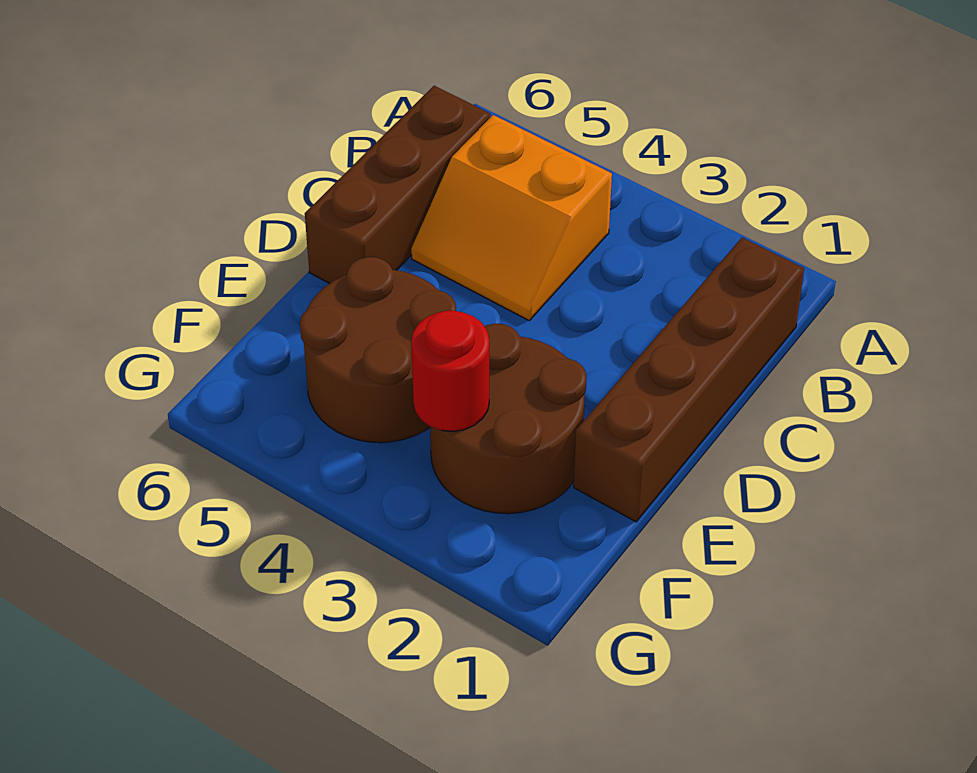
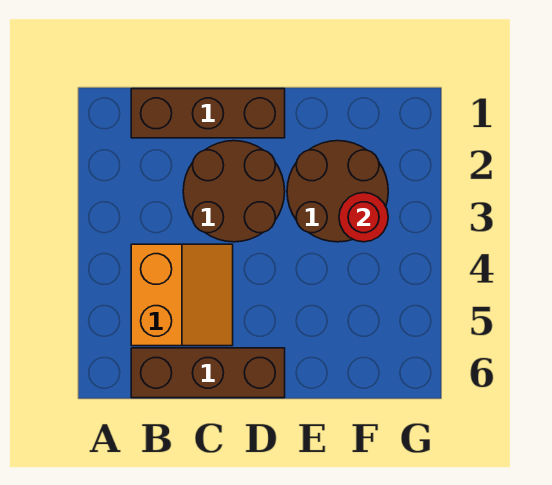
brown brick B1:E1 level 1 -> brown brick B1:D1 level 1
brown round brick E4:F5 level 1 -> brown round brick C2:D3 level 1

